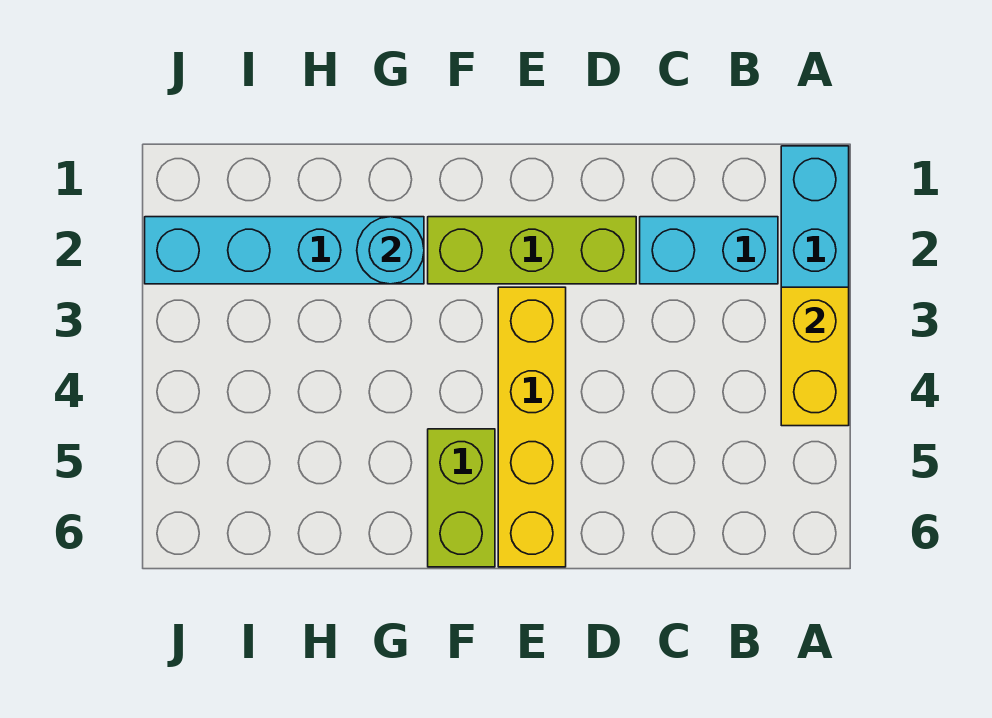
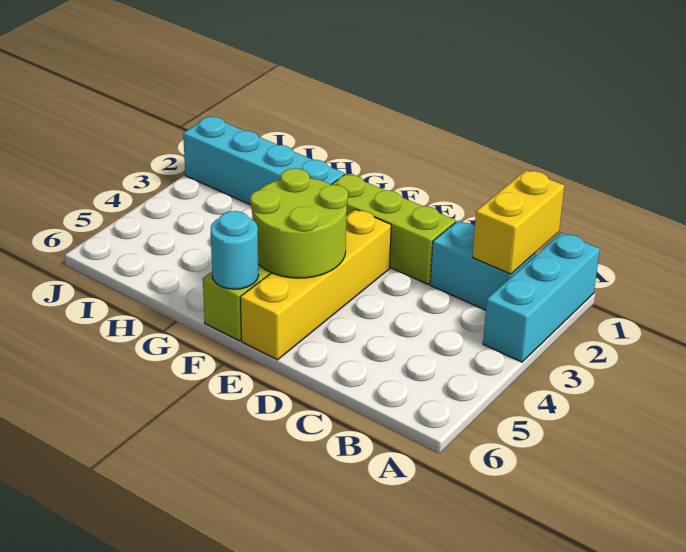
yellow brick A3:A4 level 2 -> yellow brick B1:B2 level 2
none -> lime round brick E4:F5 level 2
cyan round brick G2 level 2 -> cyan round brick F6 level 2

